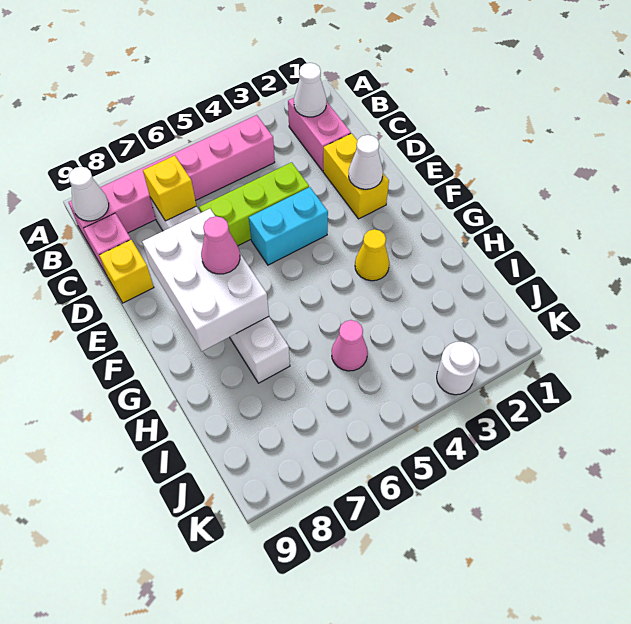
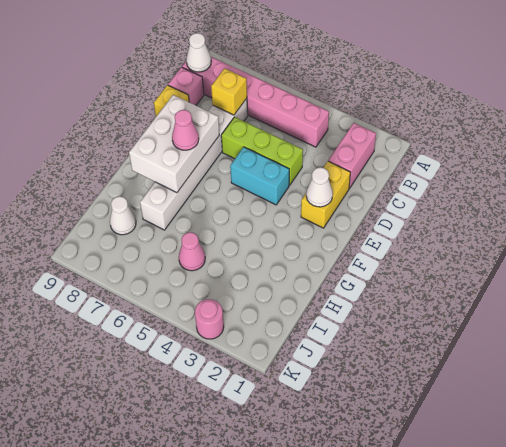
white cone B2 level 2 -> white cone I8 level 1
yellow cone G3 level 1 -> none
white round brick K3 level 1 -> pink round brick K3 level 1

